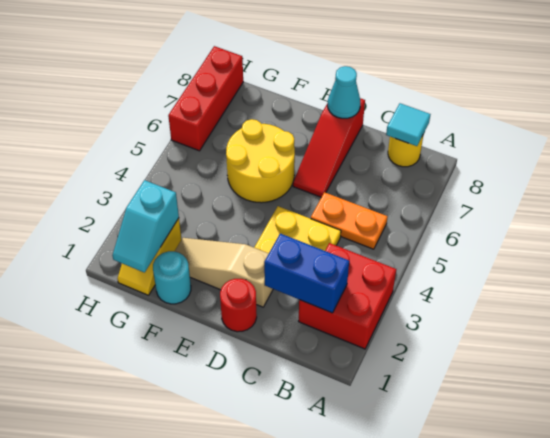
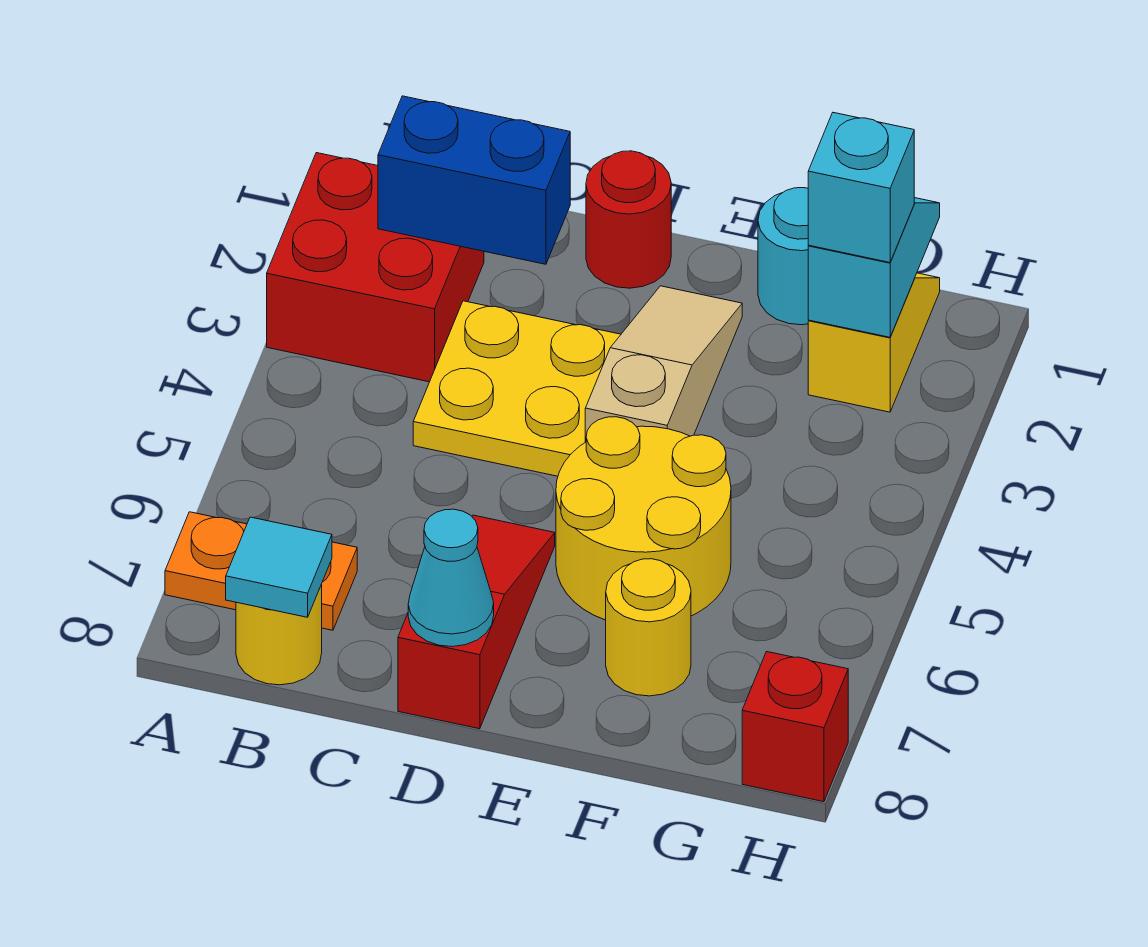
orange plate B5:C5 level 1 -> orange plate A7:B7 level 1
tan slope D2:F2 level 1 top D -> tan slope E2:E4 level 1 top 4
none -> yellow round brick F7 level 1
none -> cyan brick G2 level 3
red brick H6:H8 level 1 -> red brick H8 level 1

